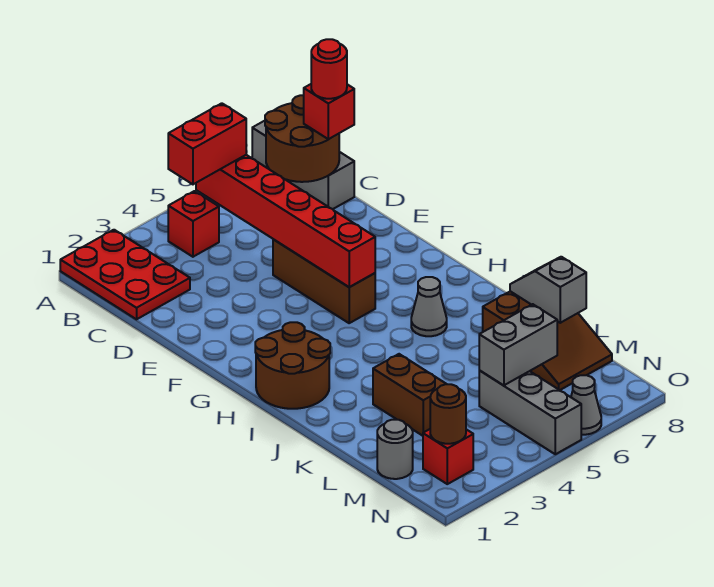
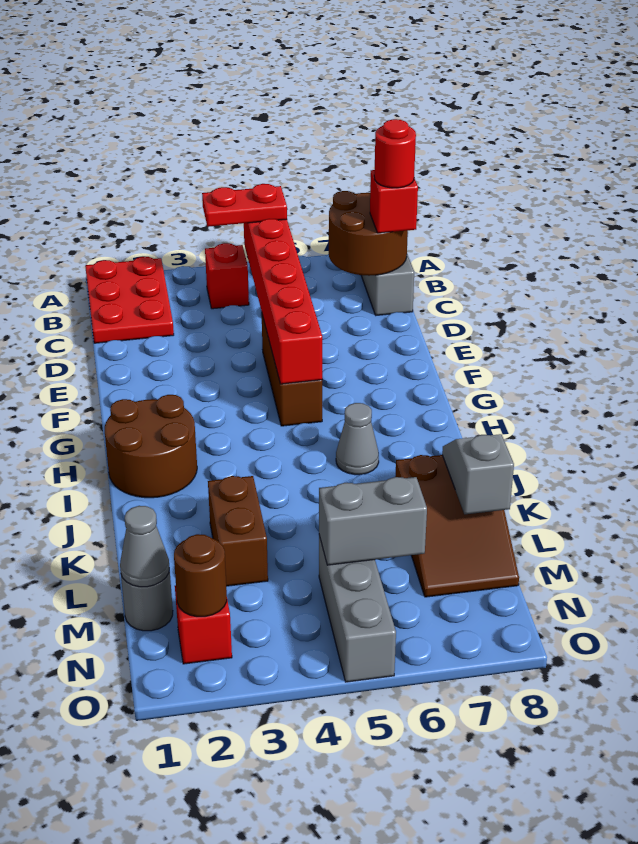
red brick B4:B5 level 3 -> red plate B4:B5 level 3
grey cone O6 level 1 -> grey cone M1 level 2

